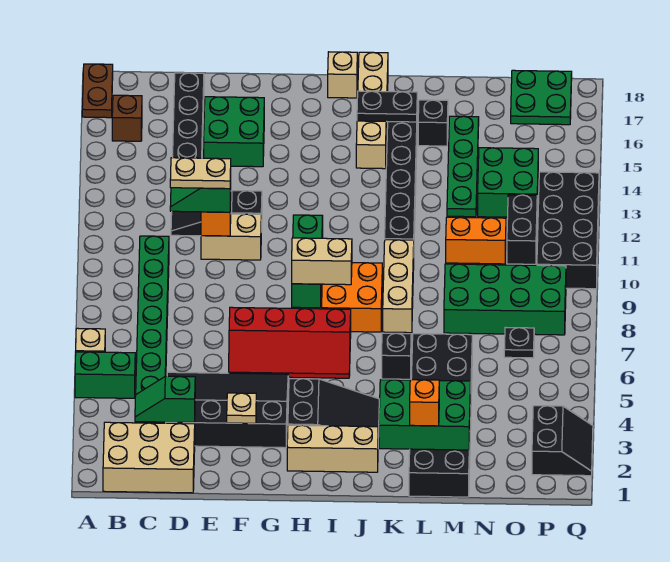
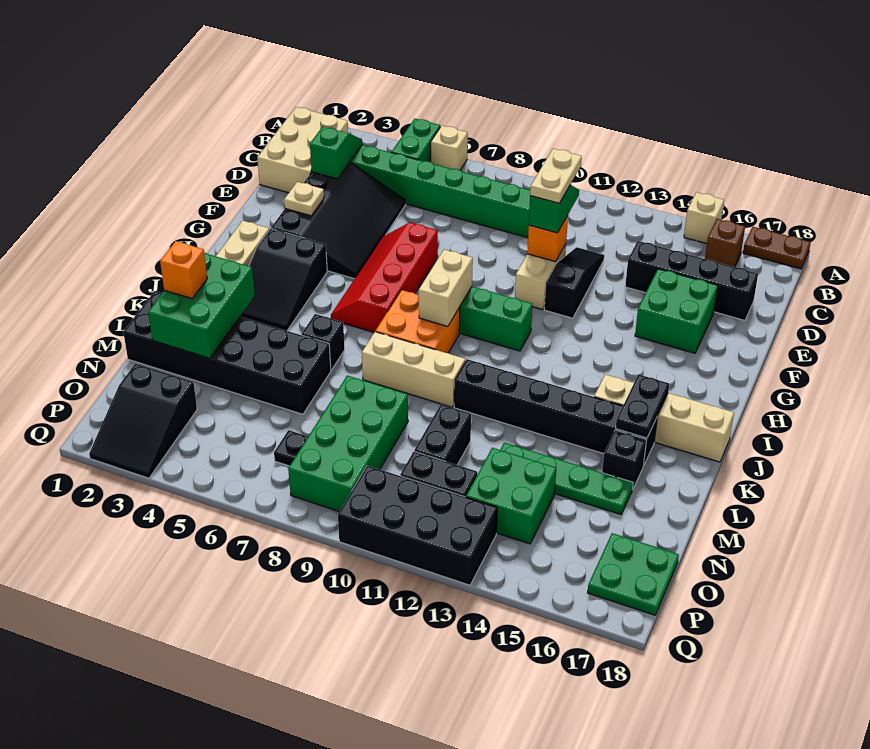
tan brick I18 level 1 -> tan brick A15 level 1
orange brick M11:N11 level 1 -> black brick M11:N11 level 1
black slope P2:Q3 level 1 top P -> black slope O2:Q3 level 1 top O

